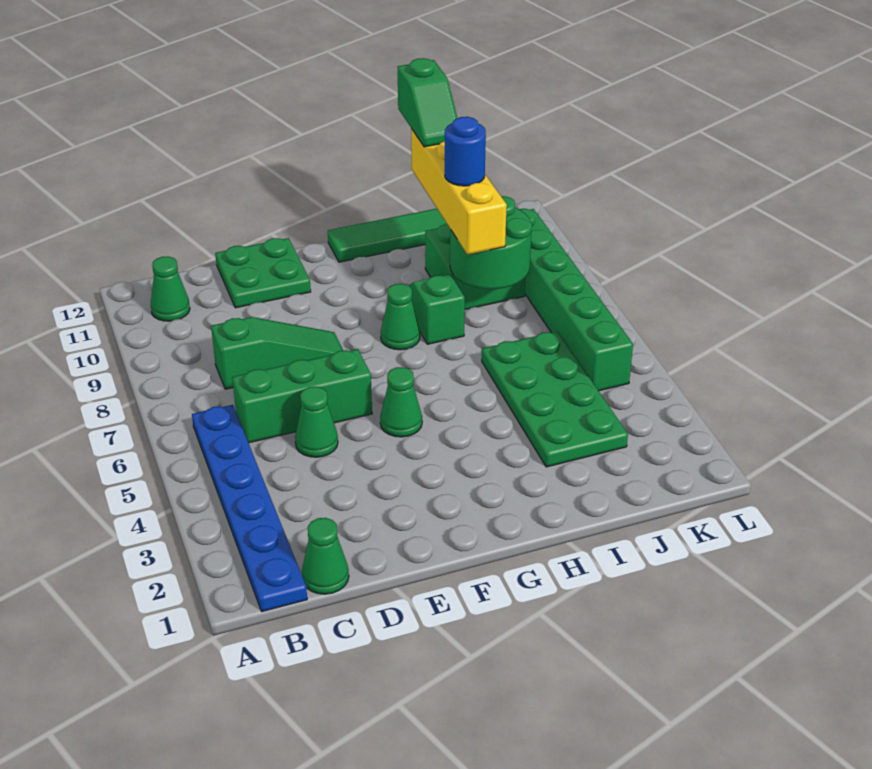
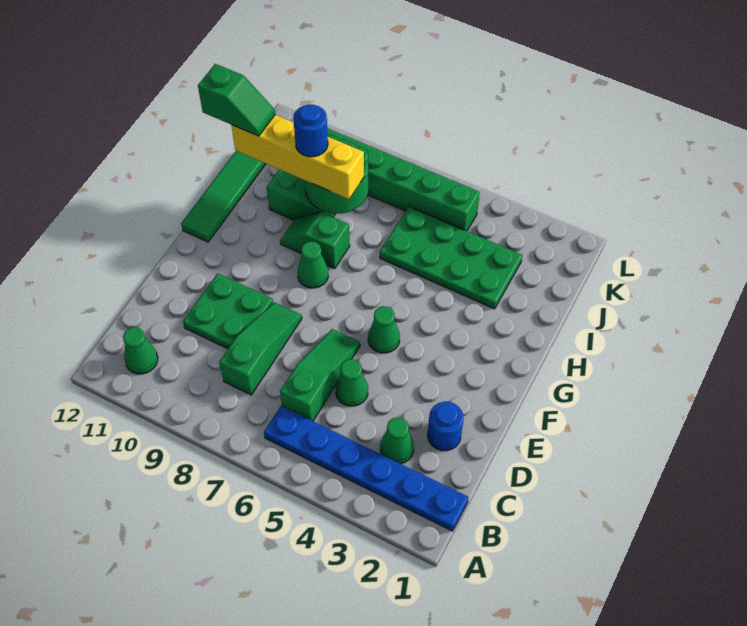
green cone C1 level 1 -> green cone C3 level 1
green brick C6:E6 level 1 -> green slope C6:E6 level 1 top C
none -> blue round brick D2 level 1
green plate D11:E12 level 1 -> green plate D9:E10 level 1

